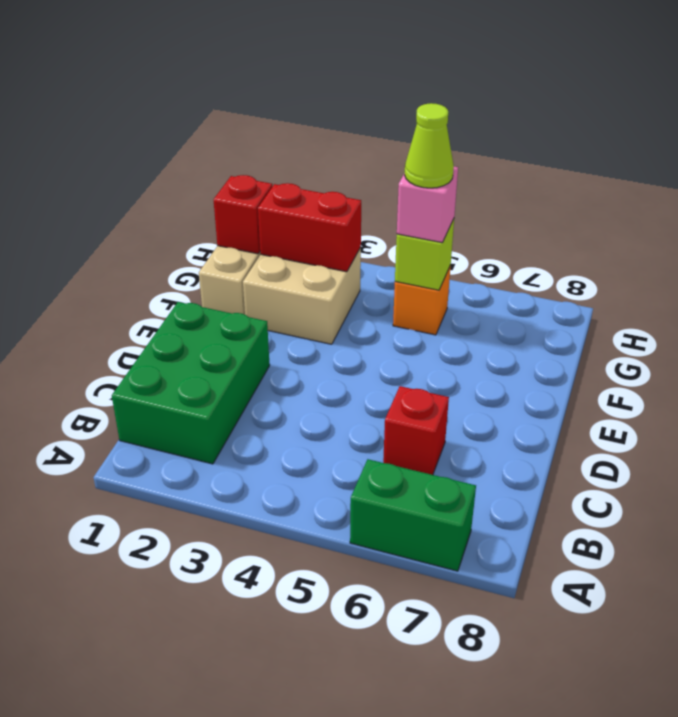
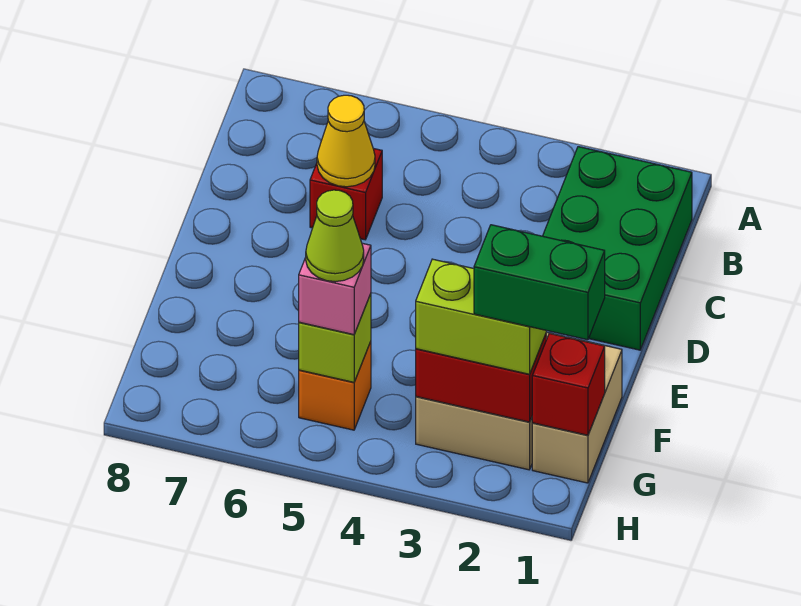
green brick A6:A7 level 1 -> green brick G1:G2 level 4
none -> yellow cone C6 level 2
none -> lime brick G2:G3 level 3

